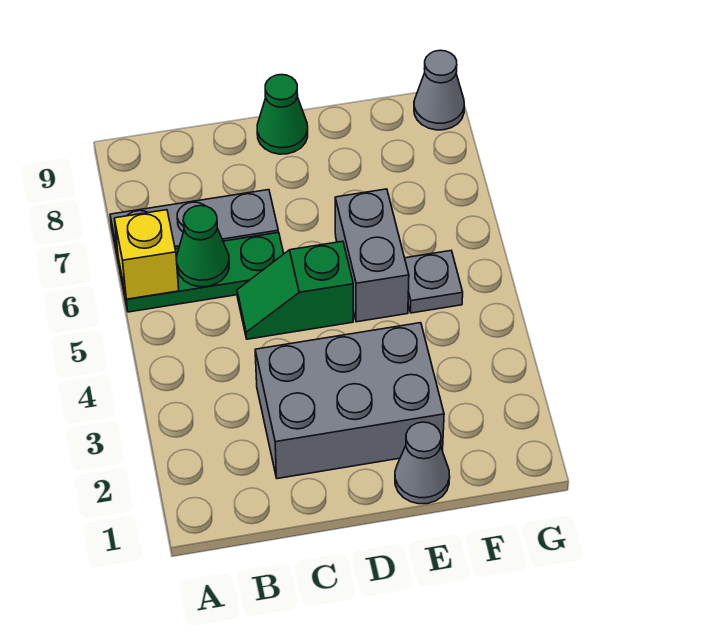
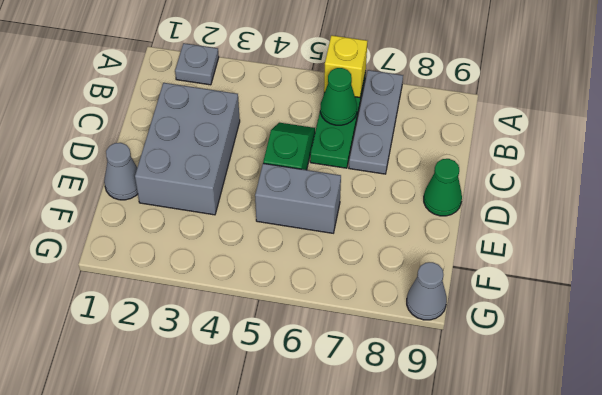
grey plate F5 level 1 -> grey plate A2 level 1

